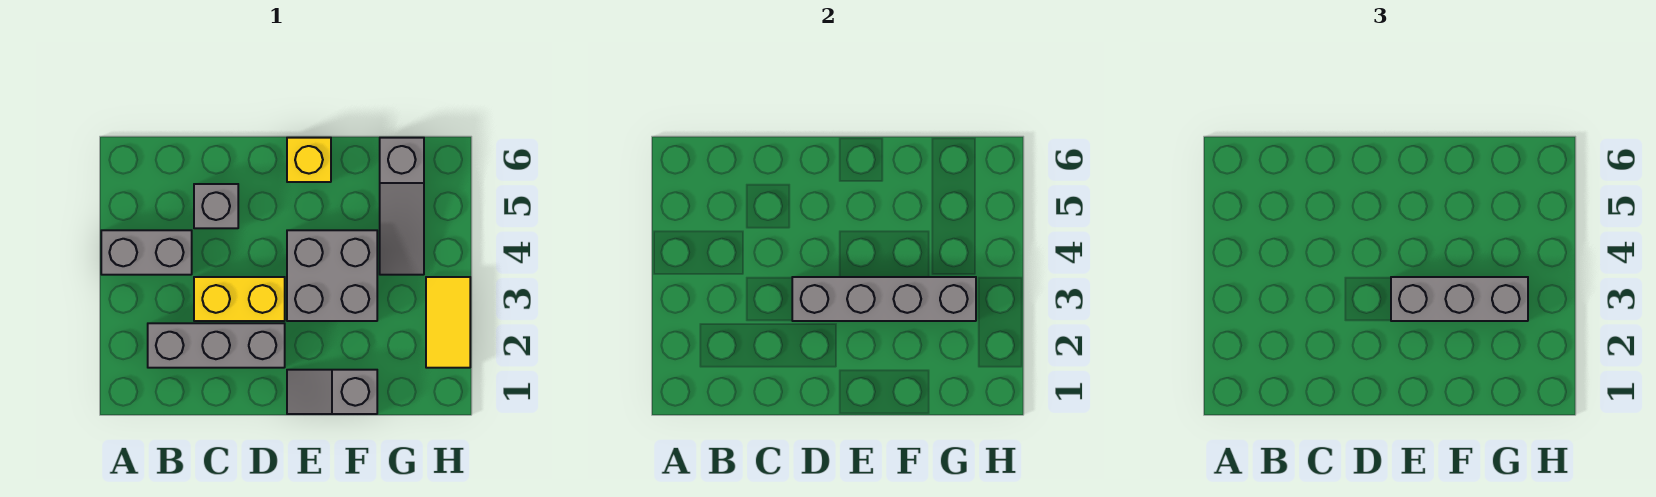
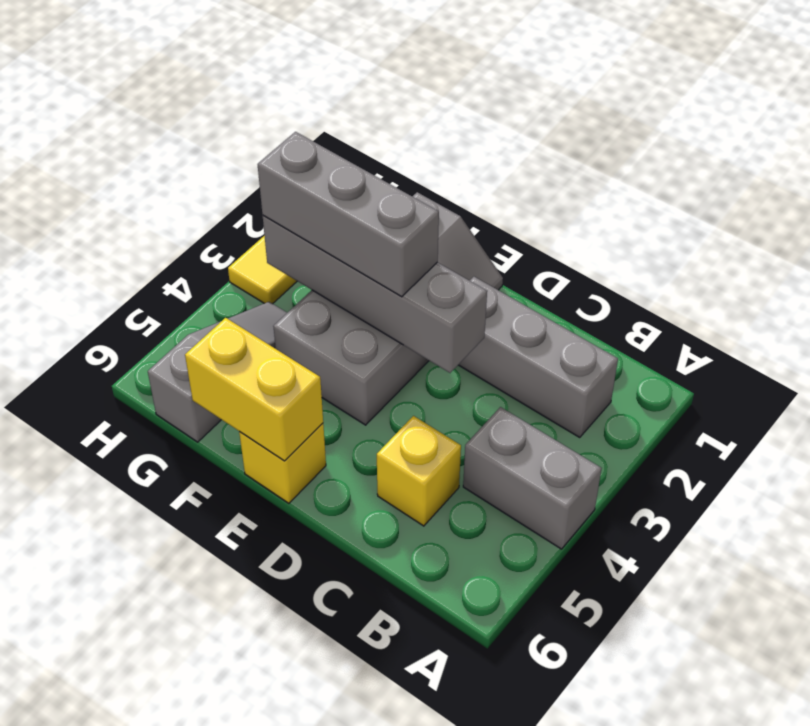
yellow brick C3:D3 level 1 -> yellow brick E6:F6 level 2
grey brick C5 level 1 -> yellow brick C5 level 1

